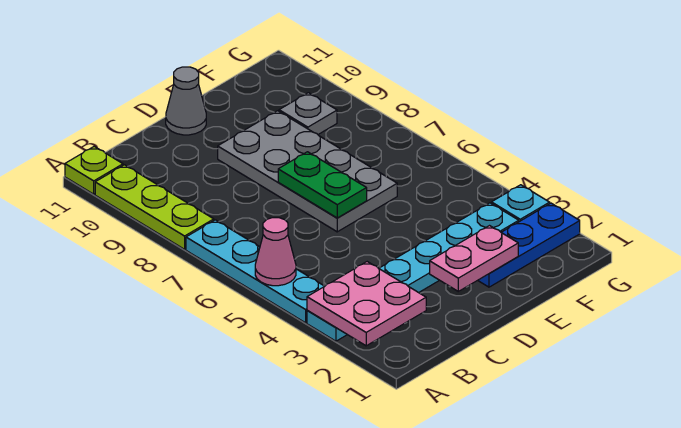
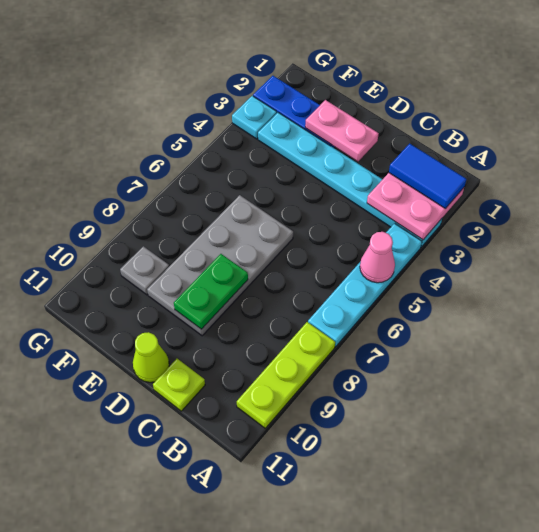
none -> blue tile A2:B2 level 3
lime plate A11 level 1 -> lime plate C11 level 1
green plate D6:D7 level 2 -> green plate D8:D9 level 2
grey cone D11 level 1 -> lime cone D11 level 1

